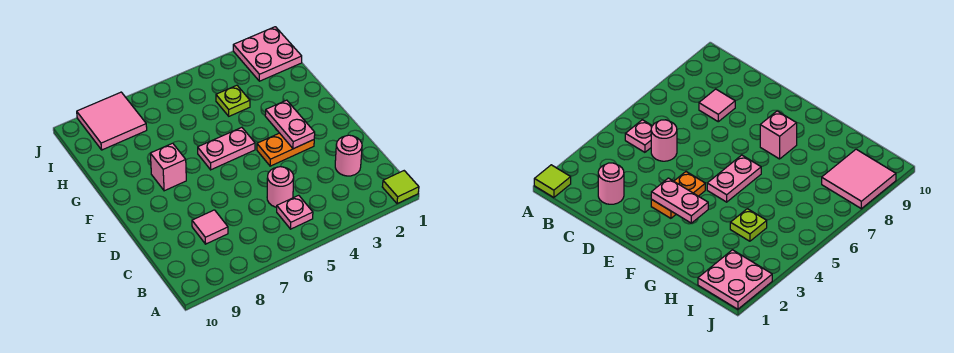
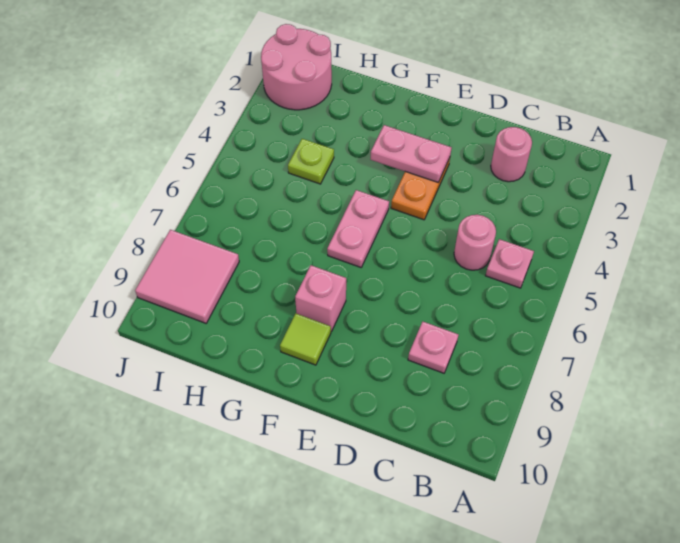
lime tile A1 level 1 -> lime tile F9 level 1
pink tile C8 level 1 -> pink plate C8 level 1
pink plate I1:J2 level 1 -> pink round brick I1:J2 level 1

